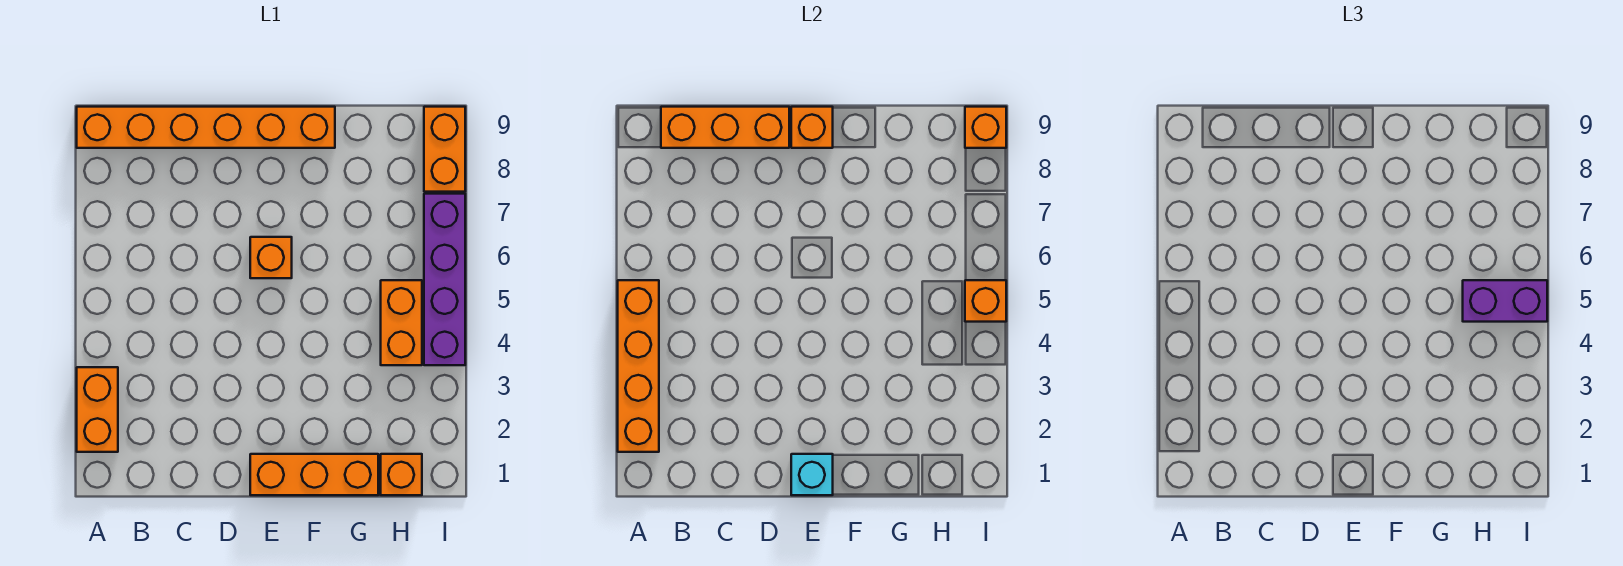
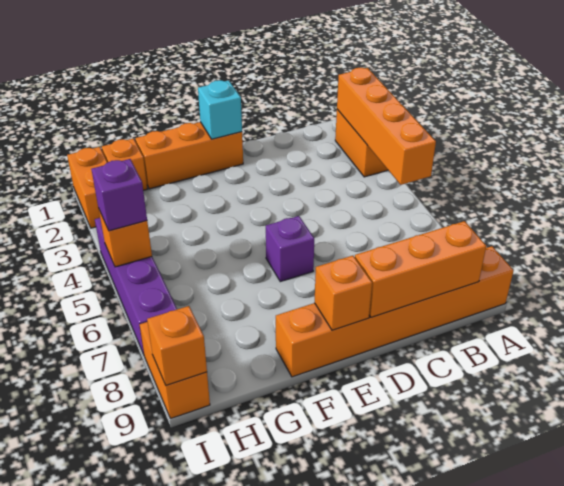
orange brick E6 level 1 -> purple brick E6 level 1
orange brick H4:H5 level 1 -> orange brick I1:I2 level 1
purple brick H5:I5 level 3 -> purple brick I5 level 3

